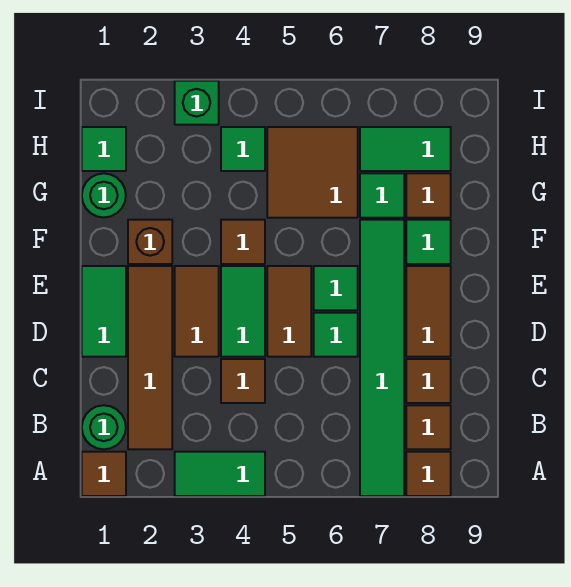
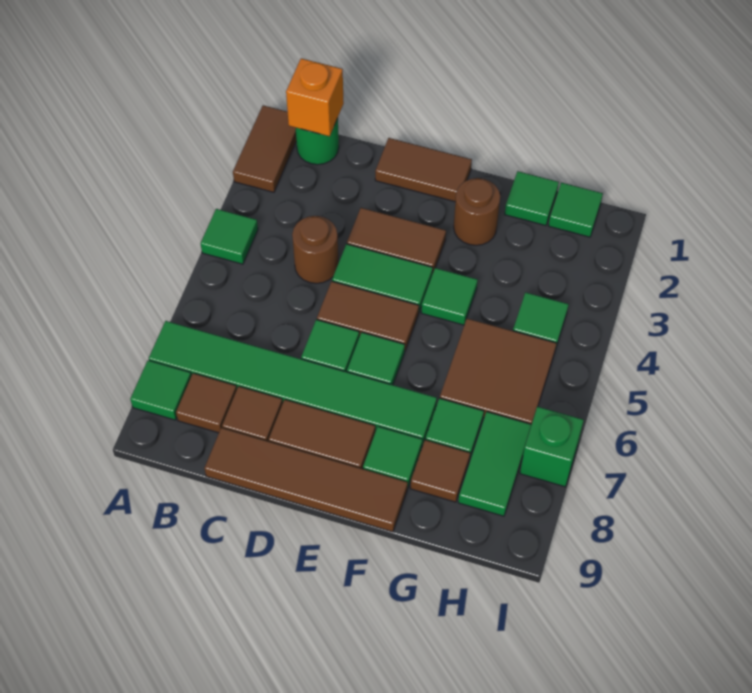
brown tile A1 level 1 -> brown tile A1:A2 level 1
green tile A3:A4 level 1 -> green tile A4 level 1
brown tile A8 level 1 -> green tile A8 level 1
none -> orange brick B1 level 2
brown tile B2:E2 level 1 -> brown tile C9:F9 level 1
brown tile C4 level 1 -> brown round brick C4 level 1
green tile D1:E1 level 1 -> brown tile D1:E1 level 1
brown brick F2 level 1 -> brown round brick F2 level 1
brown tile F4 level 1 -> green tile F4 level 1
green round brick G1 level 1 -> green tile G1 level 1
green brick I3 level 1 -> green brick I7 level 1

